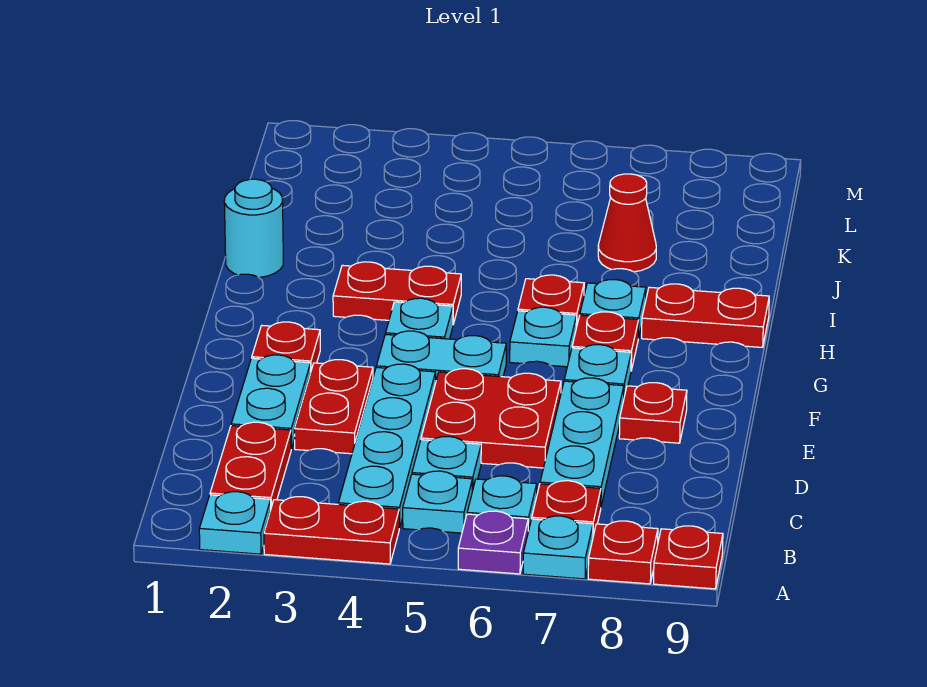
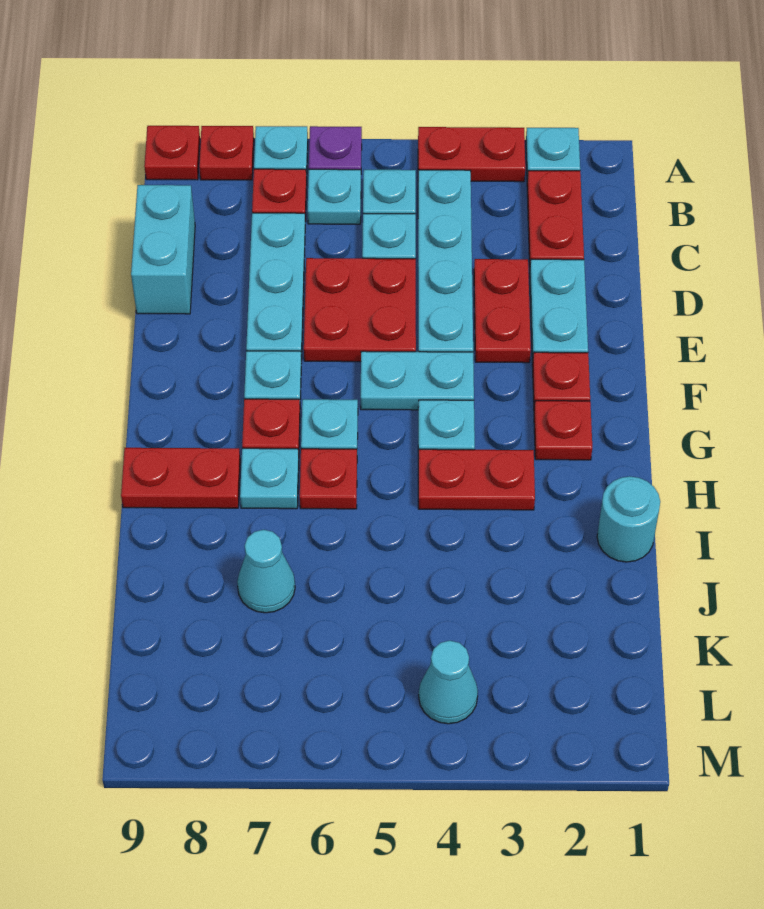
none -> cyan brick C9:D9 level 1
red plate E8 level 1 -> red plate G2 level 1
red cone J7 level 1 -> cyan cone J7 level 1
none -> cyan cone L4 level 1

